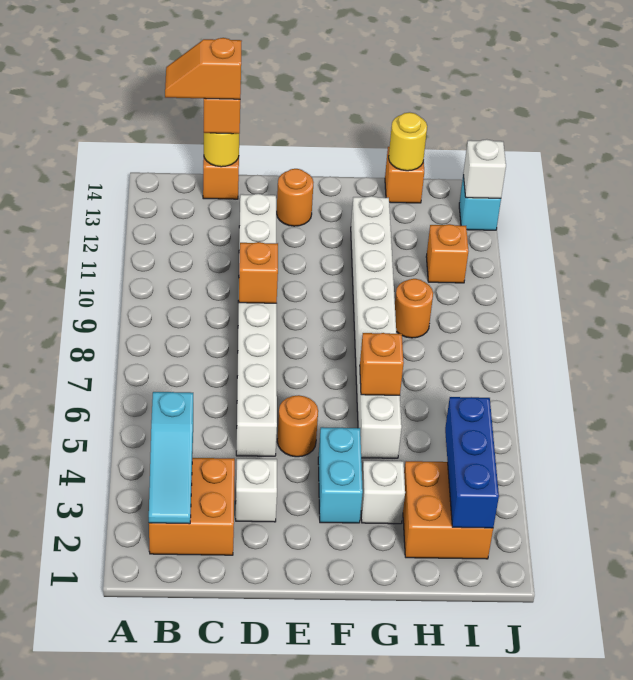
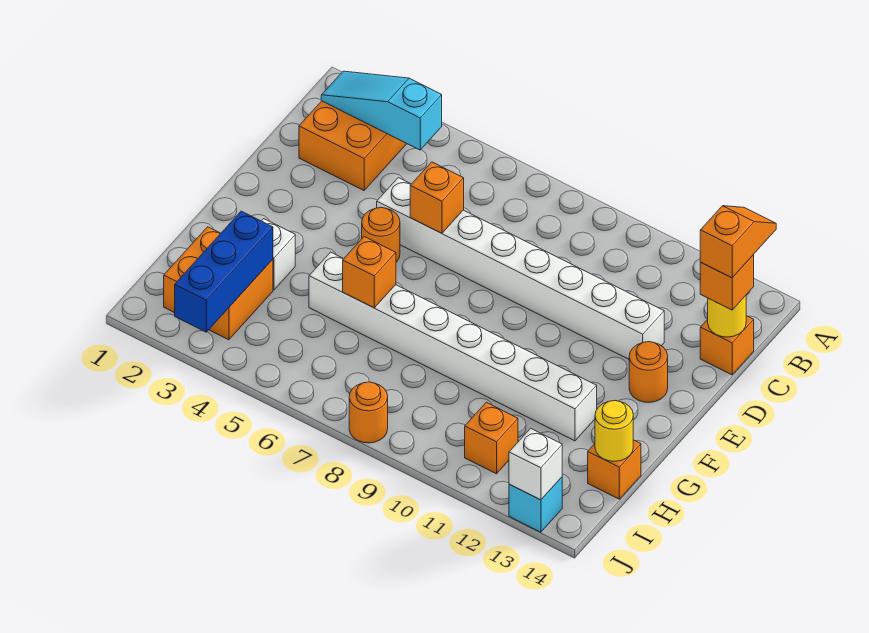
white brick D3 level 1 -> none
orange brick D9 level 2 -> orange brick D6 level 2
cyan brick F3:F4 level 1 -> none
orange round brick H9 level 1 -> orange round brick J8 level 1
blue brick I2:I4 level 2 -> blue brick H3:J3 level 2

